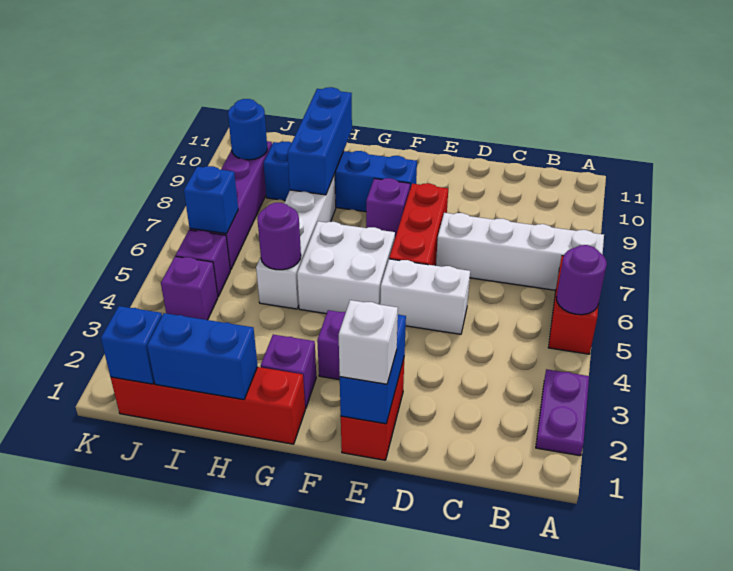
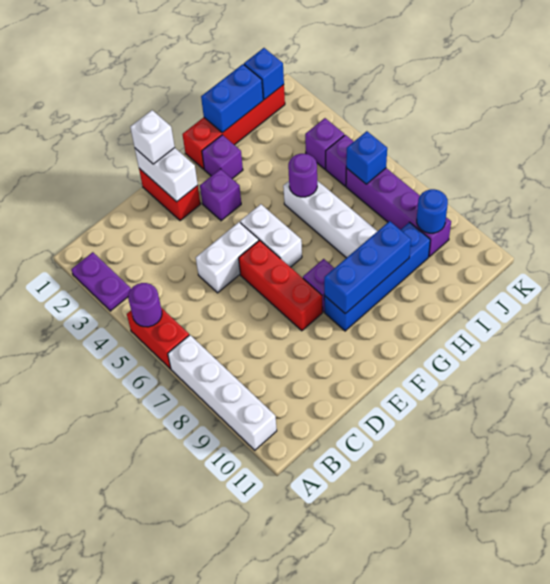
white brick A7:D7 level 1 -> white brick A7:A10 level 1
blue brick E1:E2 level 2 -> white brick E1:E2 level 2
white brick F5:G6 level 1 -> white brick F5:F6 level 1
blue brick H8:H10 level 2 -> blue brick F9:H9 level 2

